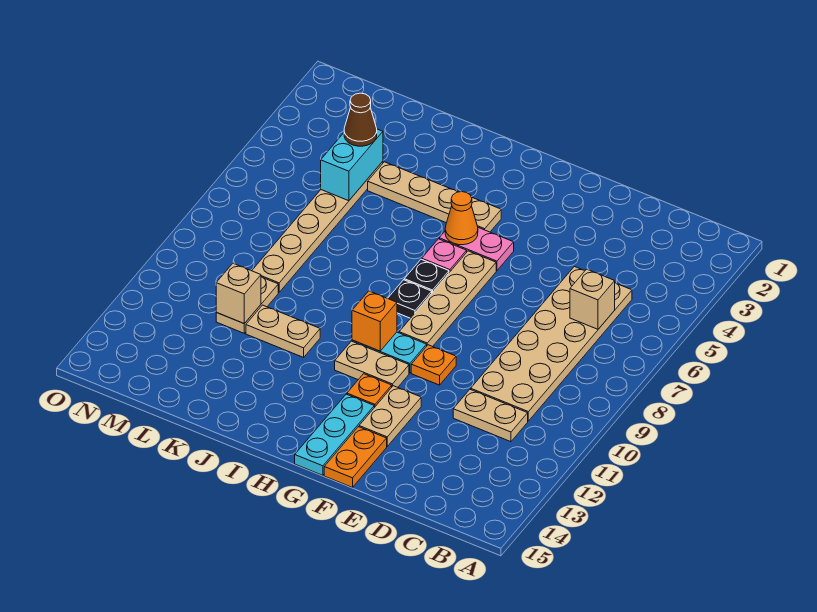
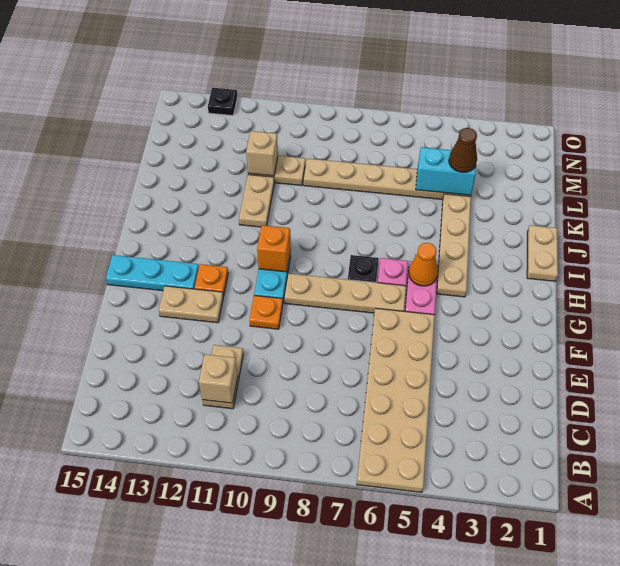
tan plate C5:D10 level 1 -> tan plate A5:F6 level 1
tan brick C6 level 2 -> tan brick C11 level 2
orange plate F14:F15 level 1 -> none
tan plate G11:H11 level 1 -> tan plate I1:J1 level 1
black plate H8 level 1 -> black plate O13 level 1

